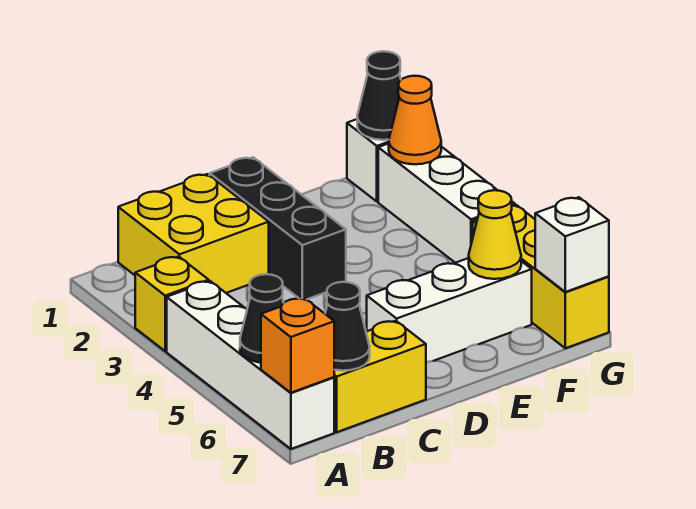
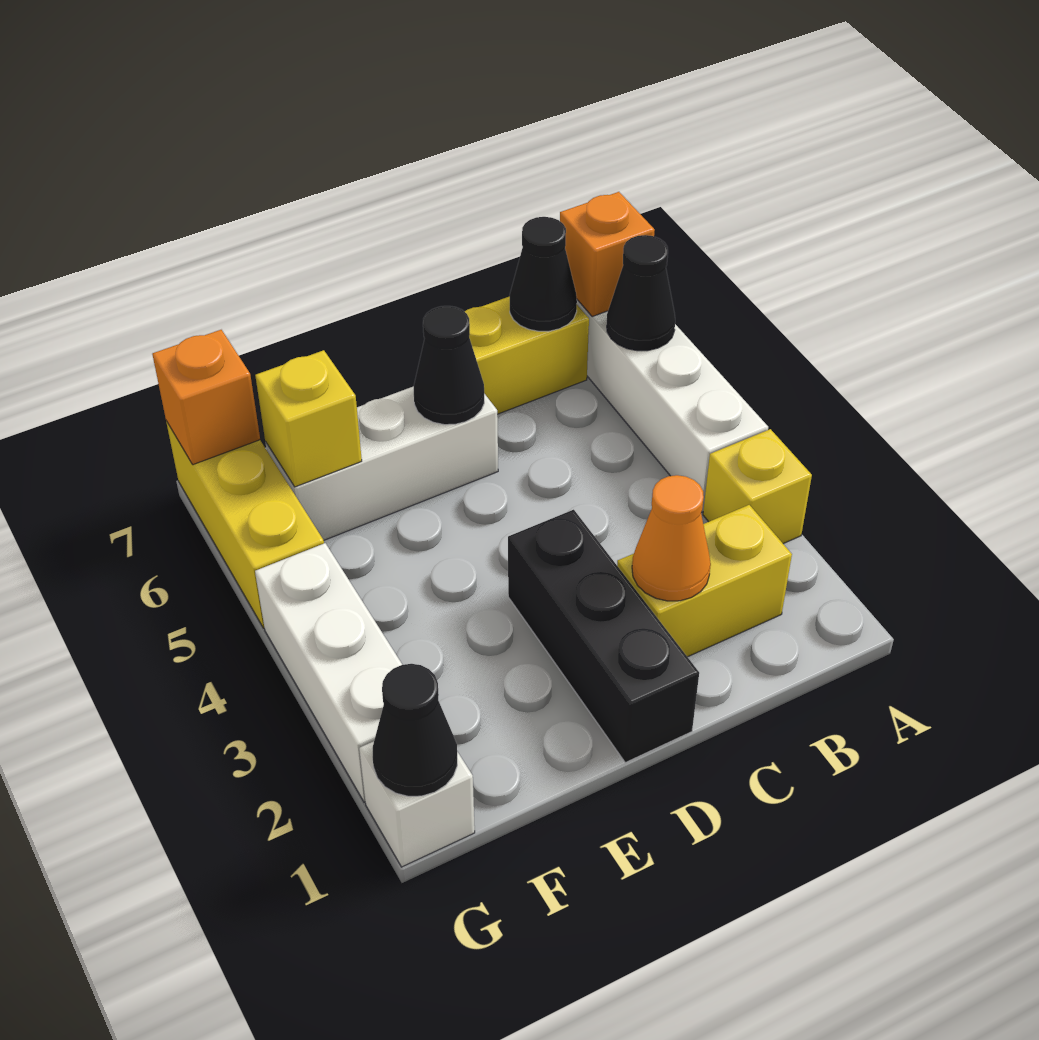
yellow brick B1:C2 level 1 -> yellow brick B2:C2 level 1
none -> black cone D6 level 2
yellow cone F6 level 2 -> yellow brick F6 level 2
orange cone G2 level 2 -> orange cone C2 level 2
white brick G7 level 2 -> orange brick G7 level 2

